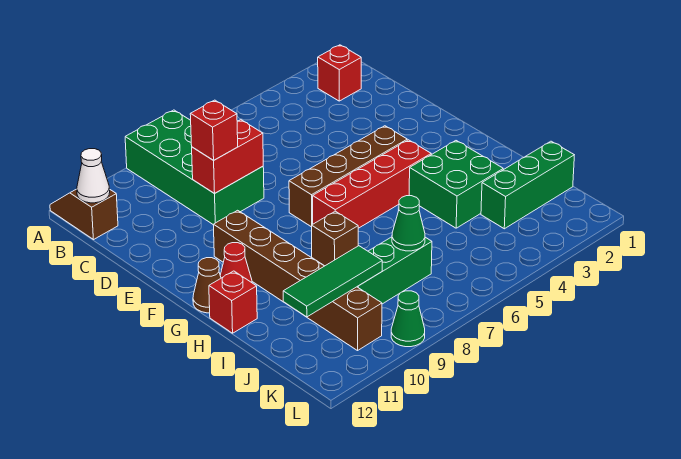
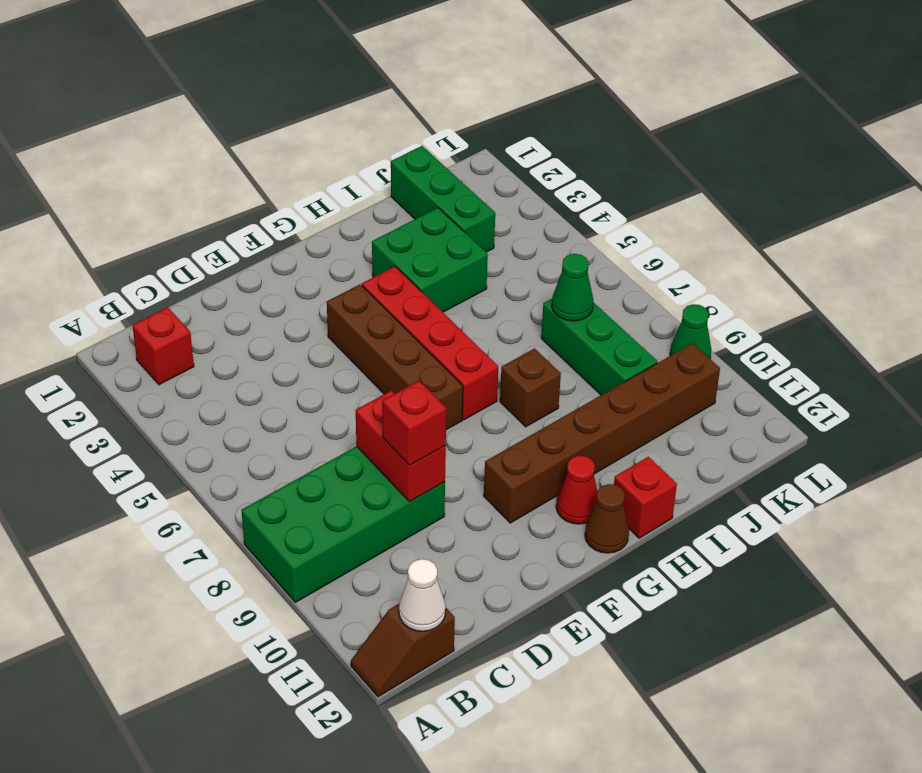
green tile J9:J11 level 2 -> none

